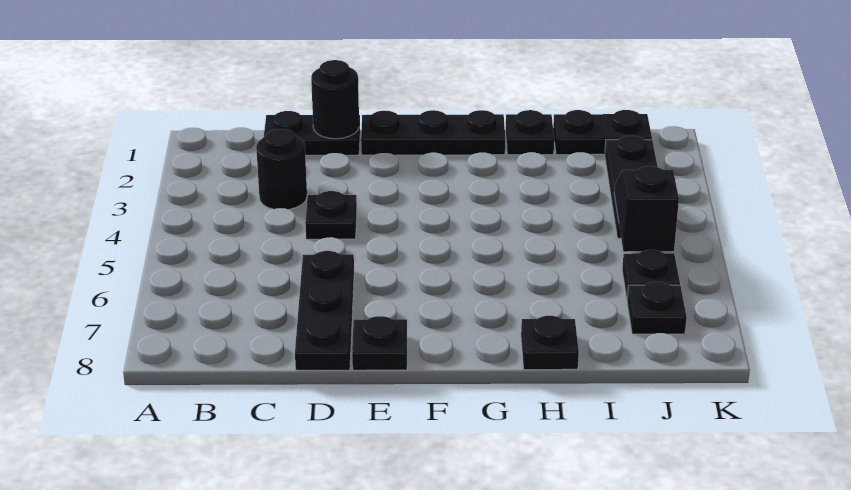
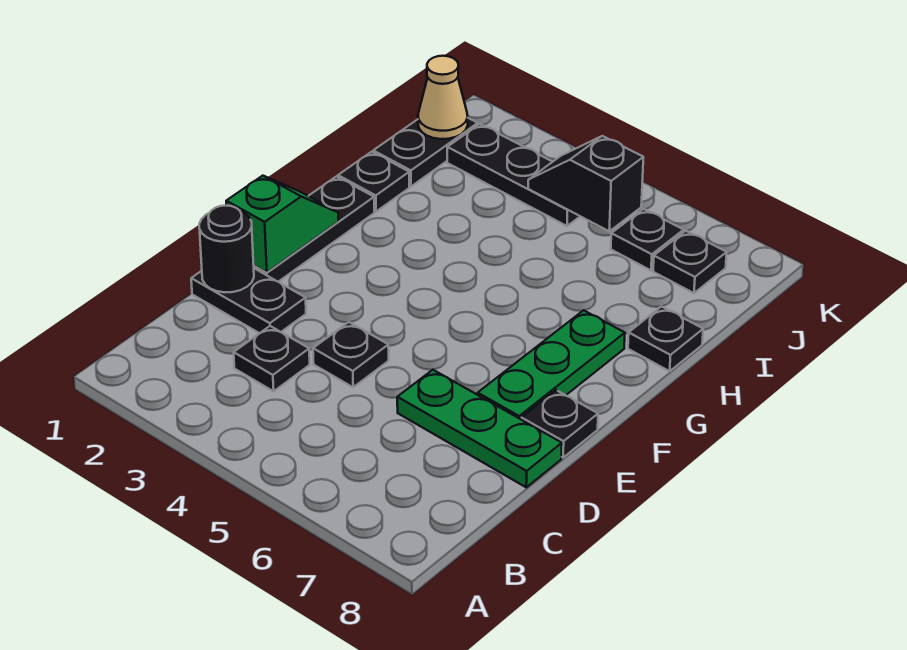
black plate C1:D1 level 1 -> black plate D1:D2 level 1
black round brick C3 level 1 -> black plate C3 level 1
black plate D6:D8 level 1 -> green plate D6:D8 level 1
none -> green slope E1:F1 level 2 top E
none -> green plate E7:G7 level 1
none -> tan cone J1 level 2

